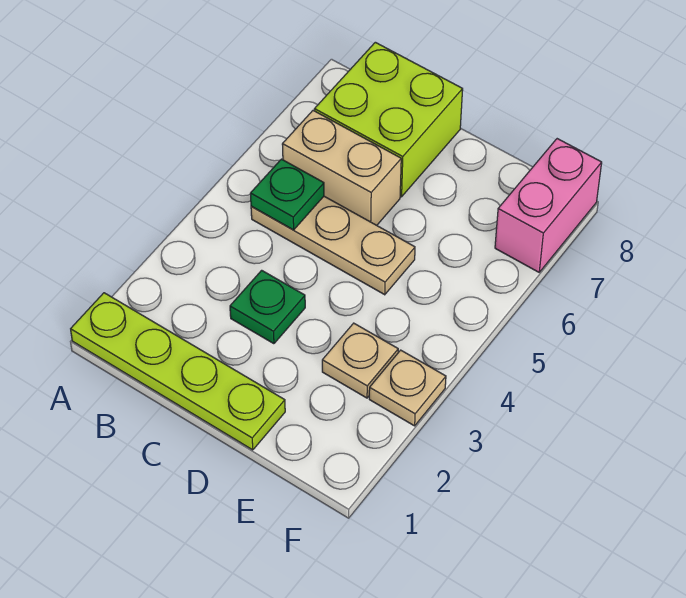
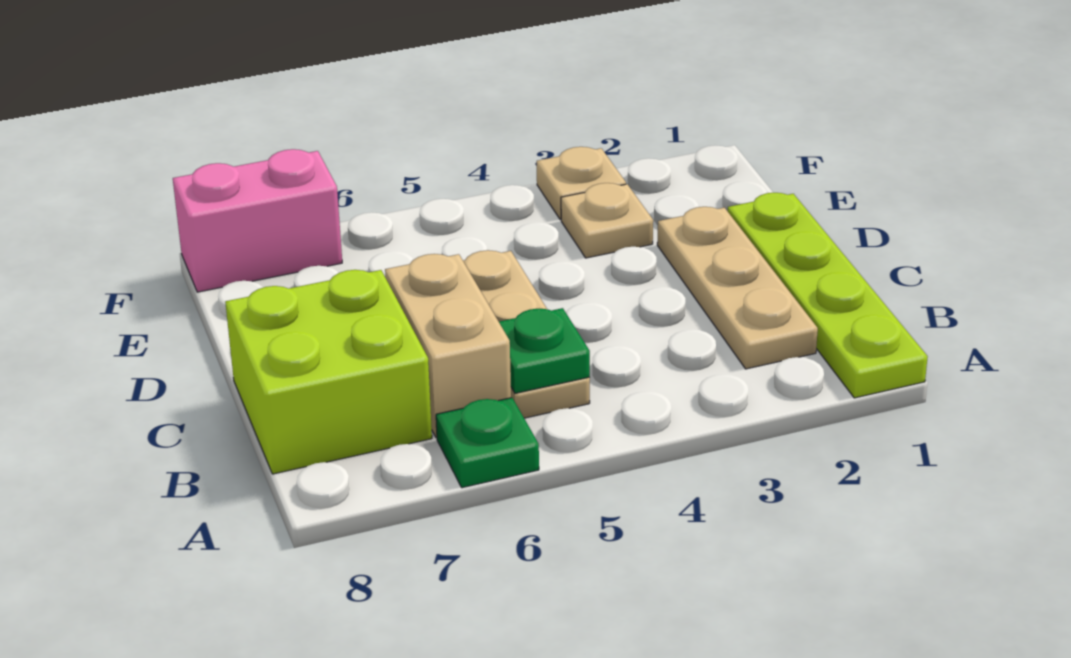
none -> tan plate B2:D2 level 1
green plate C3 level 1 -> green plate A6 level 1

